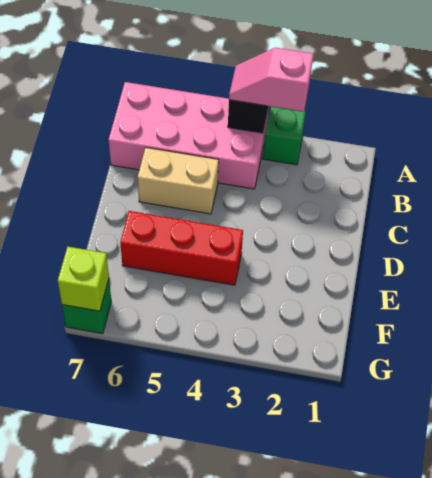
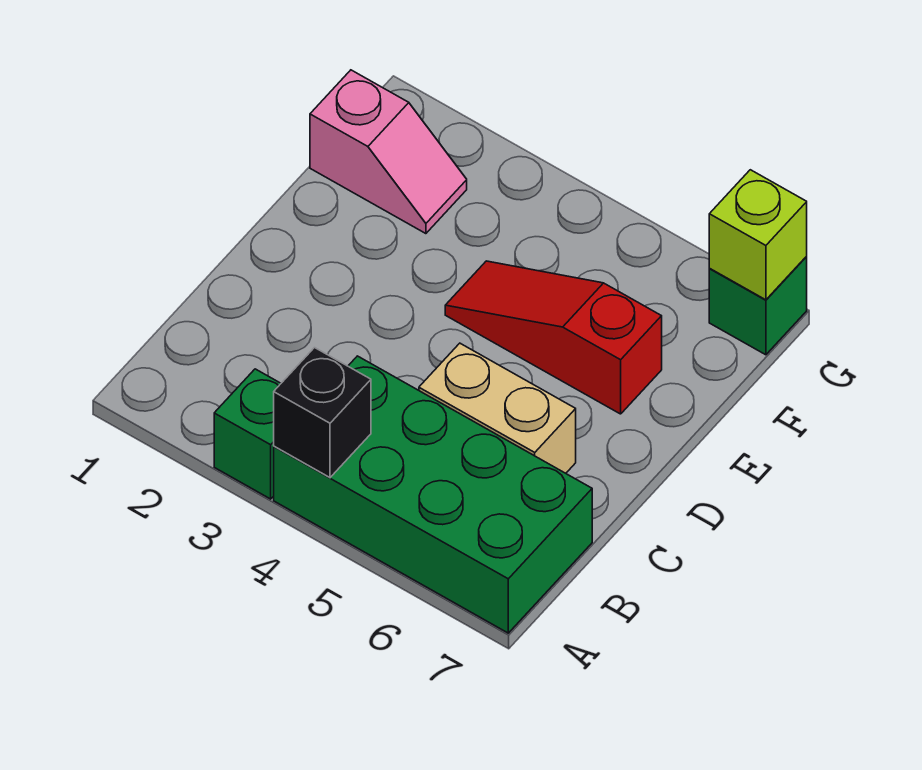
pink slope A3:A4 level 3 top 3 -> pink slope F1:F2 level 1 top 1
pink brick A4:B7 level 1 -> green brick A4:B7 level 1
red brick E4:E6 level 1 -> red slope E4:E6 level 1 top 6

